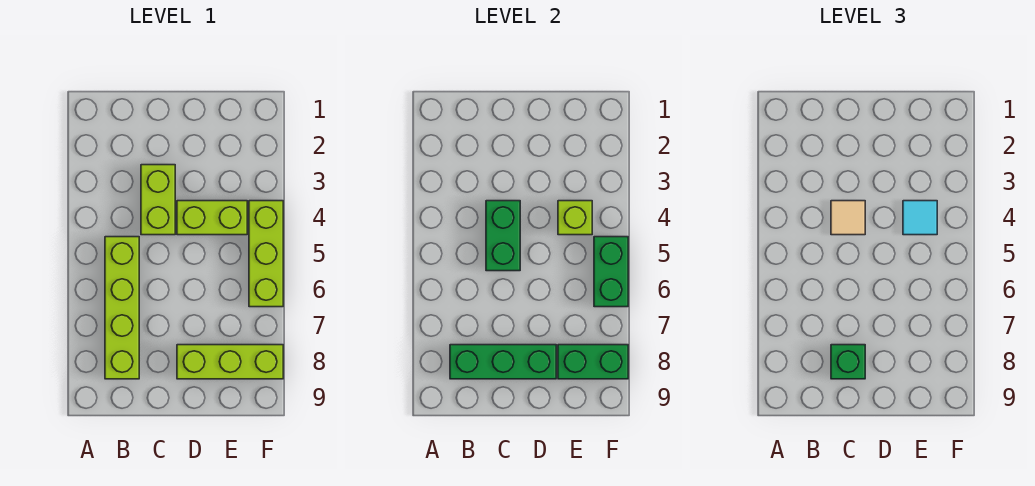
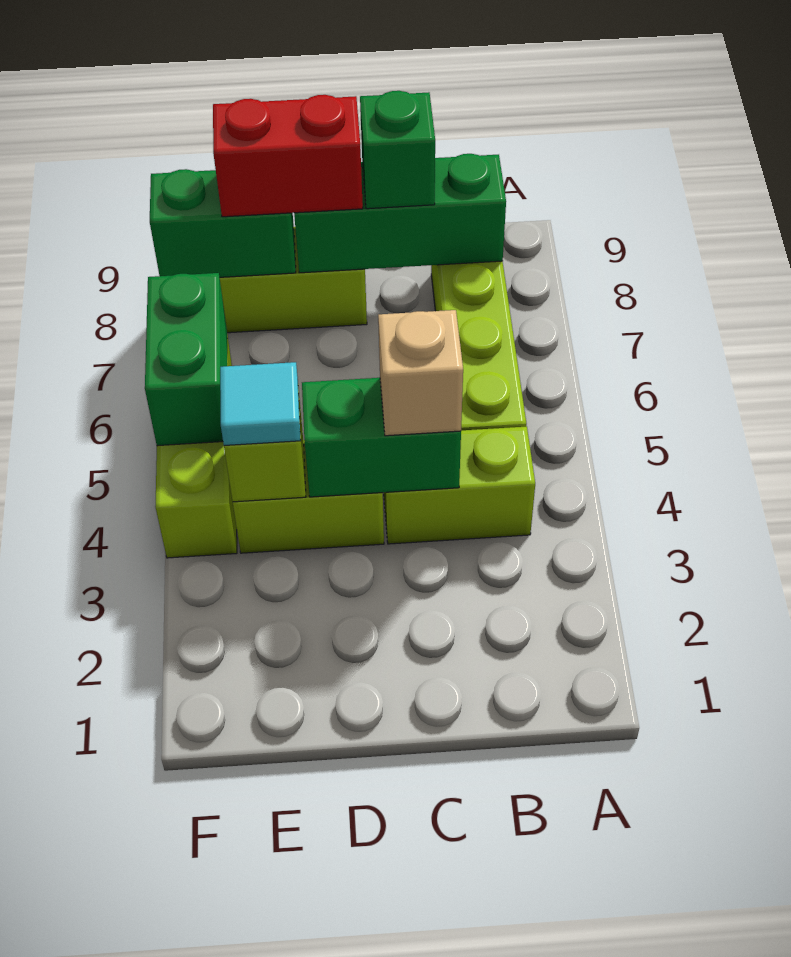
lime brick C3:C4 level 1 -> lime brick B4:C4 level 1
green brick C4:C5 level 2 -> green brick C4:D4 level 2
tan tile C4 level 3 -> tan brick C4 level 3
none -> red brick D8:E8 level 3

